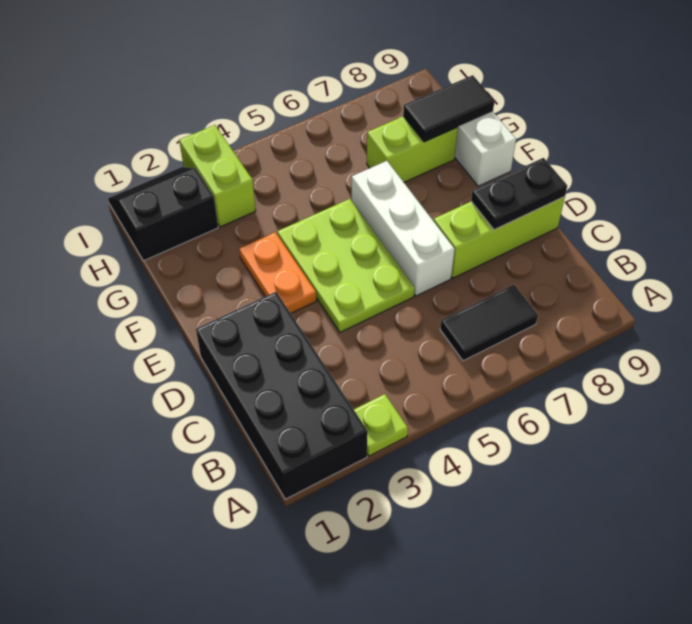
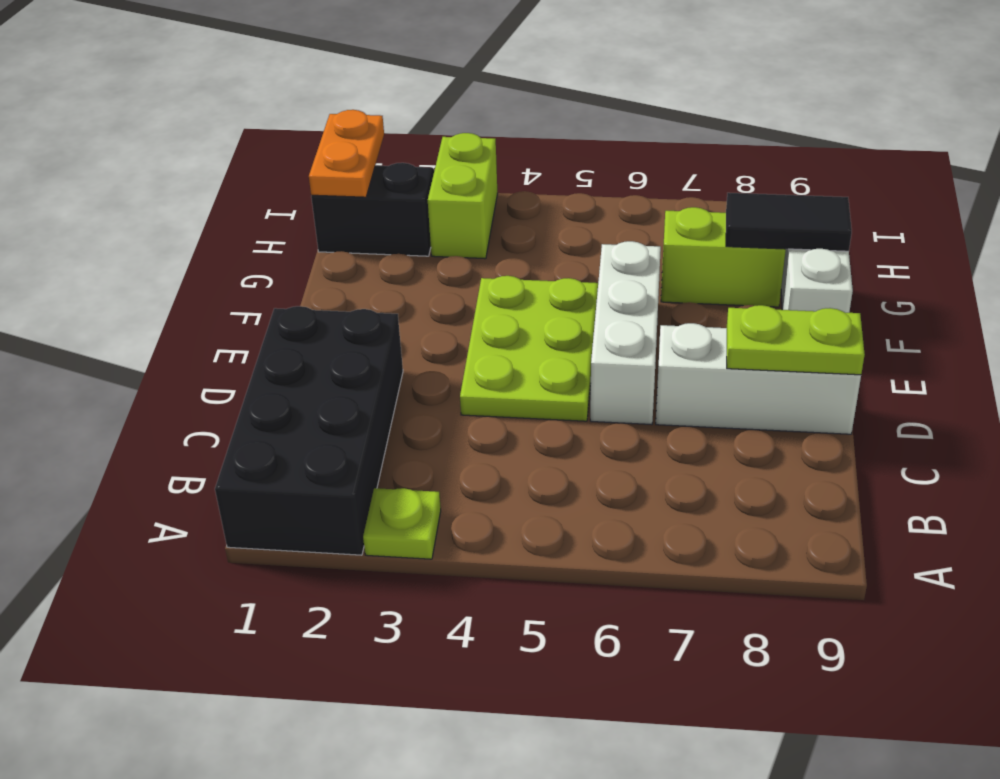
black tile B6:B7 level 1 -> none
lime brick D7:D9 level 1 -> white brick D7:D9 level 1
black plate D8:D9 level 2 -> lime plate D8:D9 level 2
orange plate E3:F3 level 1 -> orange plate H1:I1 level 2

